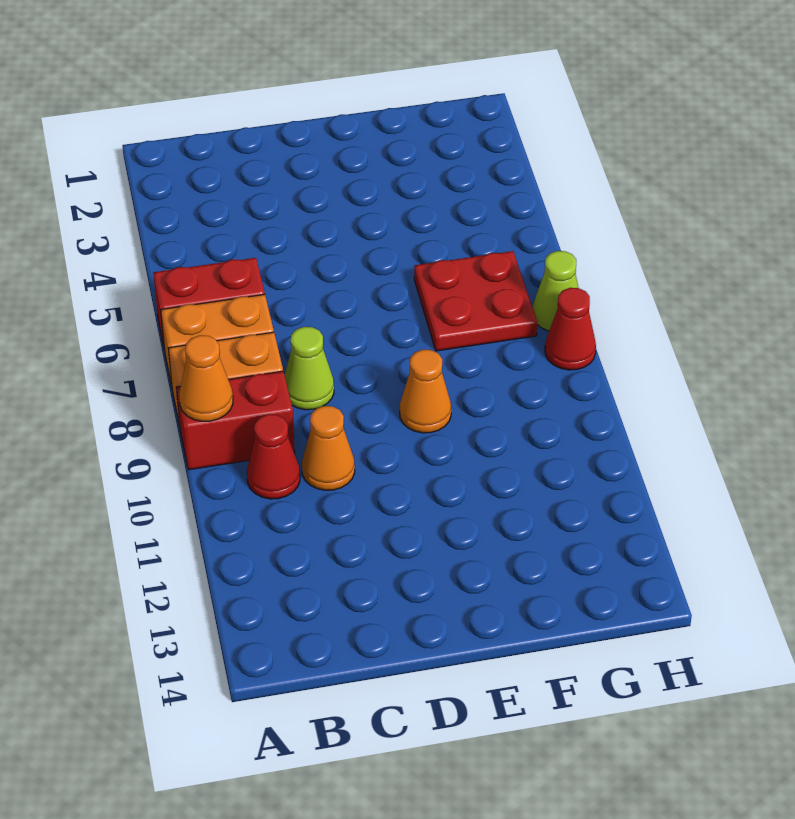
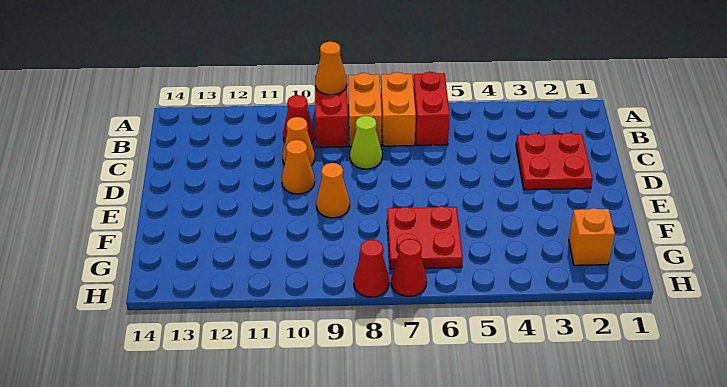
none -> red plate C2:D3 level 1
none -> orange cone D10 level 1
none -> orange brick G2 level 1
lime cone H7 level 1 -> red cone H7 level 1

